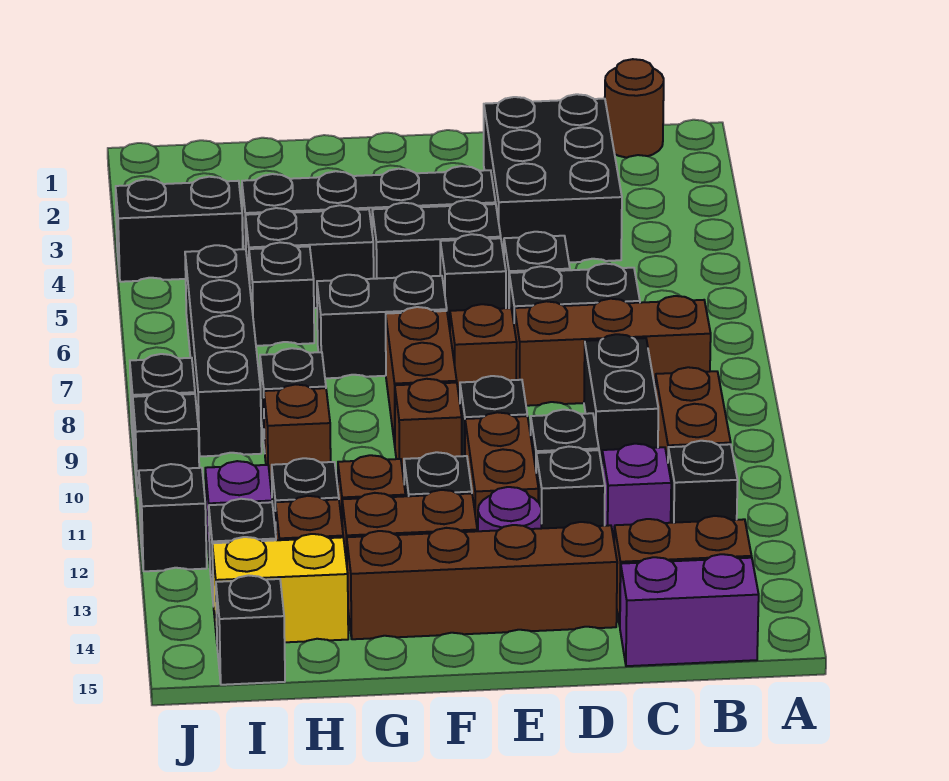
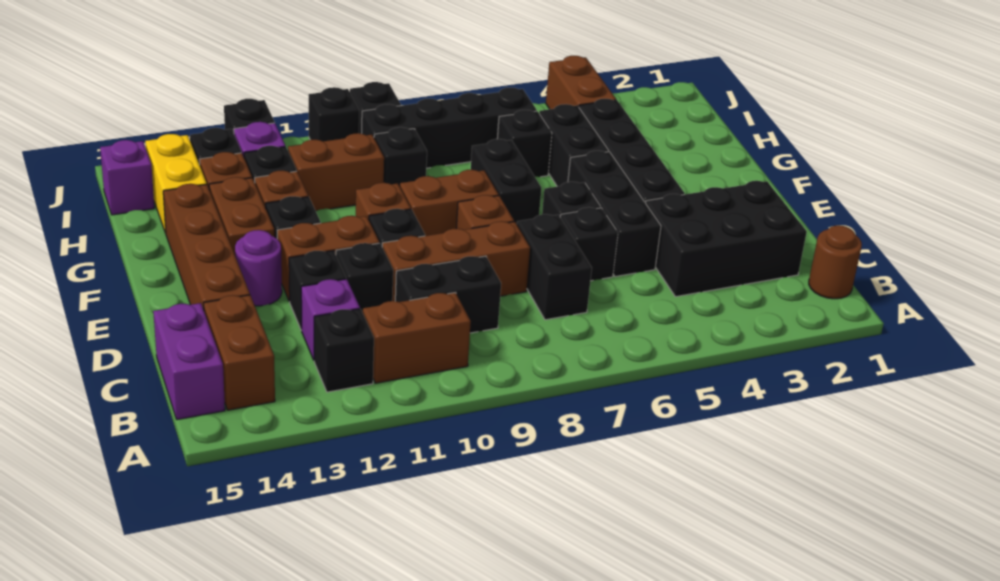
brown brick B8:D8 level 1 -> brown brick D8:D10 level 1
black brick E5:F5 level 1 -> black brick D5:F5 level 1
brown brick H10 level 1 -> brown brick H10:H11 level 1
black brick I4:J4 level 1 -> brown brick I4:J4 level 1
black brick I15 level 1 -> purple brick I15 level 1

